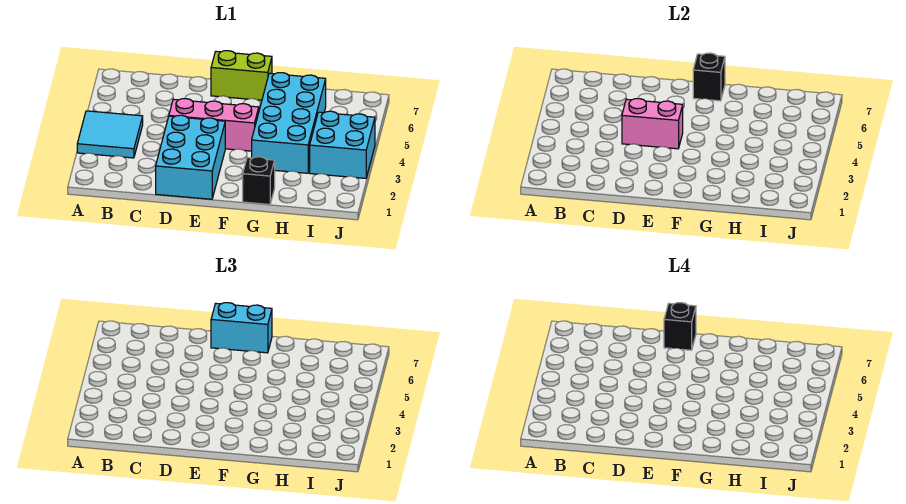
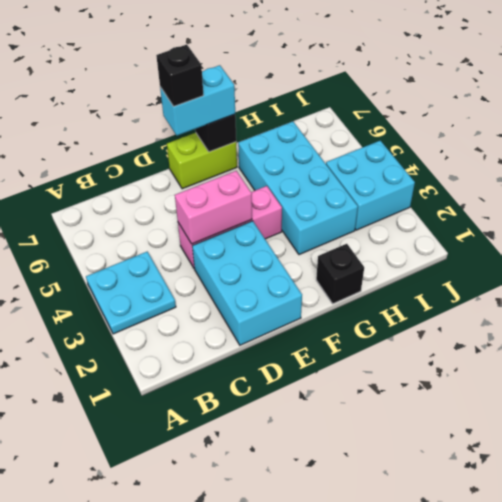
cyan tile A3:B4 level 1 -> cyan plate A3:B4 level 1

